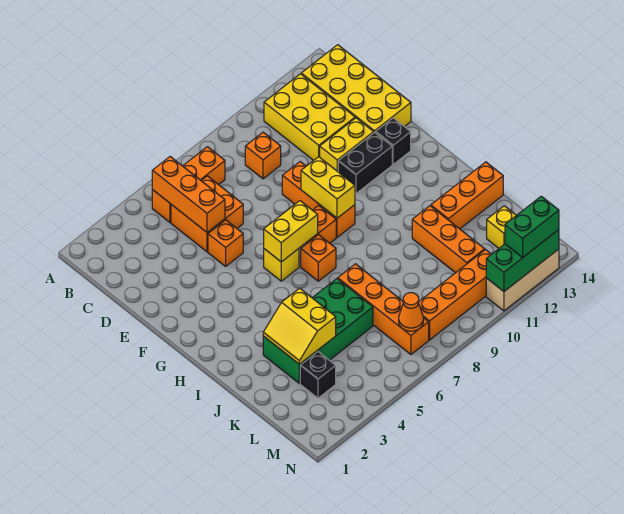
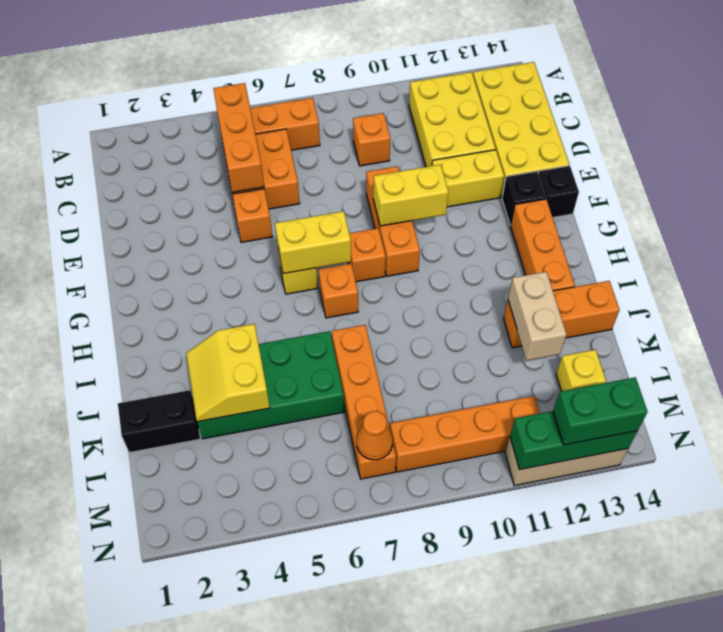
yellow brick F9:G9 level 2 -> yellow brick F9:F10 level 2
black brick F11:F12 level 1 -> black brick K1:K2 level 1
orange brick J11:L11 level 1 -> orange brick G13:I13 level 1
none -> tan brick J12:K12 level 2
black brick L3 level 1 -> black brick F14 level 1

